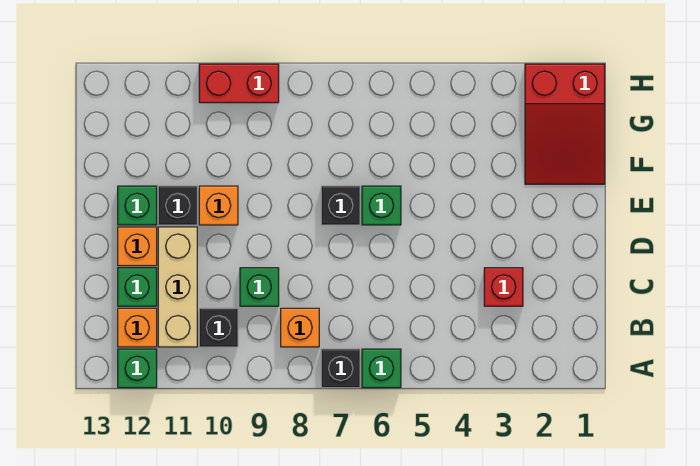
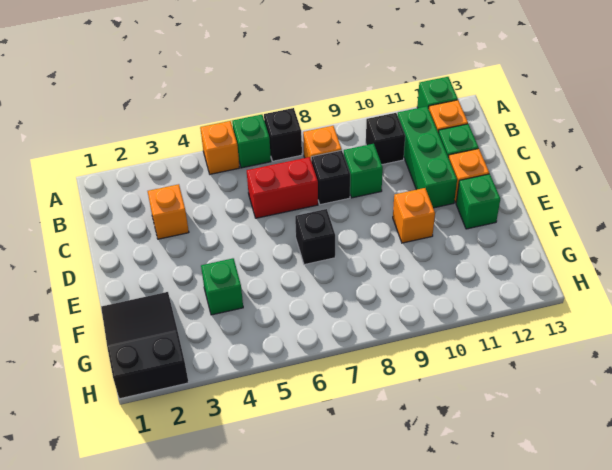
none -> orange brick A5 level 1
tan brick B11:D11 level 1 -> green brick B11:D11 level 1
red brick C3 level 1 -> orange brick C3 level 1
green brick E6 level 1 -> green brick F4 level 1
black brick E11 level 1 -> black brick C8 level 1
red slope F1:H2 level 1 top H -> black slope F1:H2 level 1 top H
red brick H9:H10 level 1 -> red brick C6:C7 level 1

